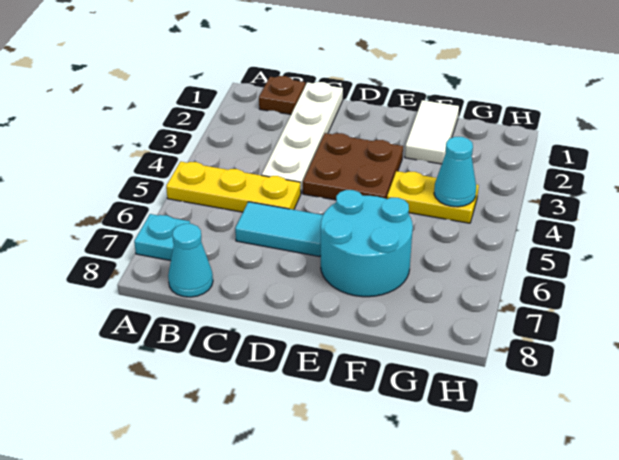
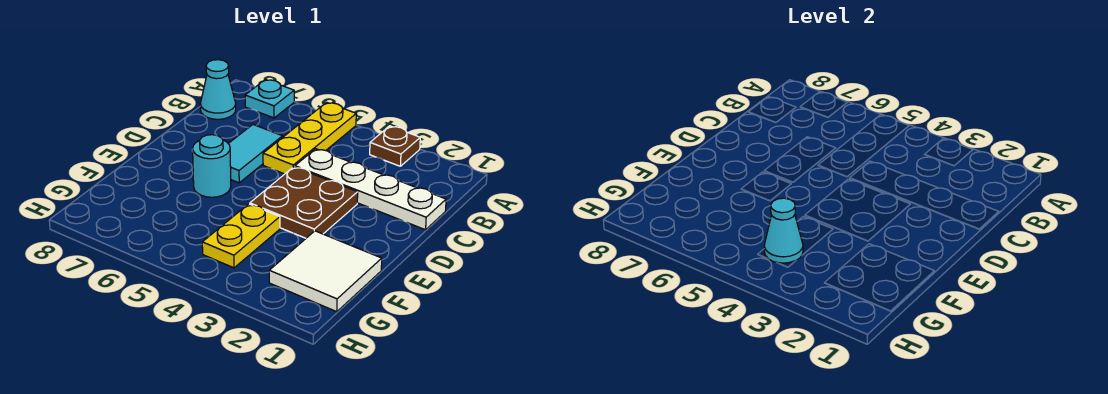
brown plate B1 level 1 -> brown plate A3 level 1
cyan round brick E6:F7 level 1 -> cyan round brick E6 level 1
white tile F1:F2 level 1 -> white tile F1:G2 level 1

